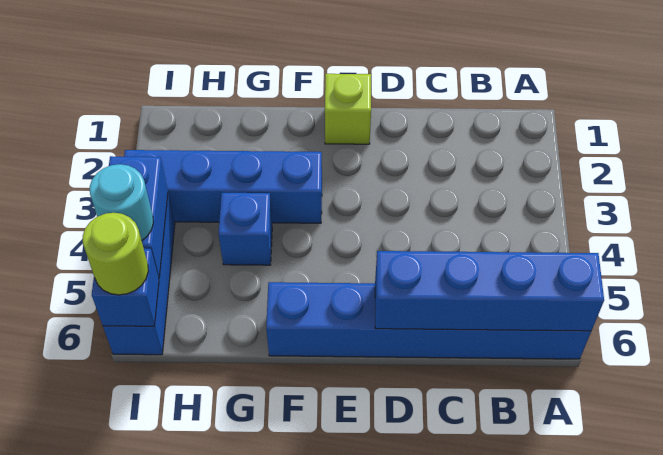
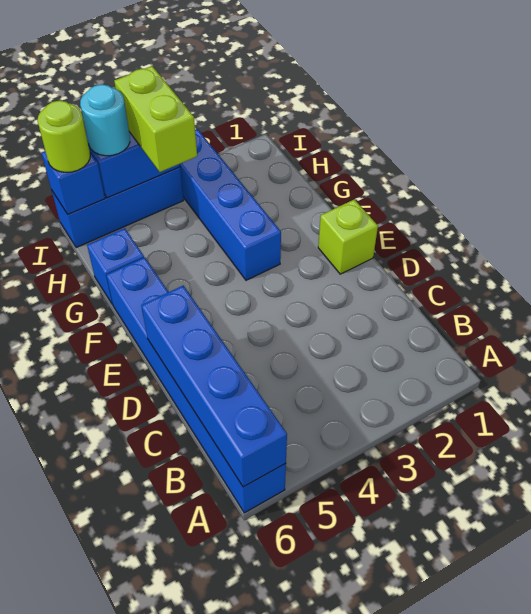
blue brick G4 level 1 -> blue brick G6 level 1
none -> lime brick H4:I4 level 3

